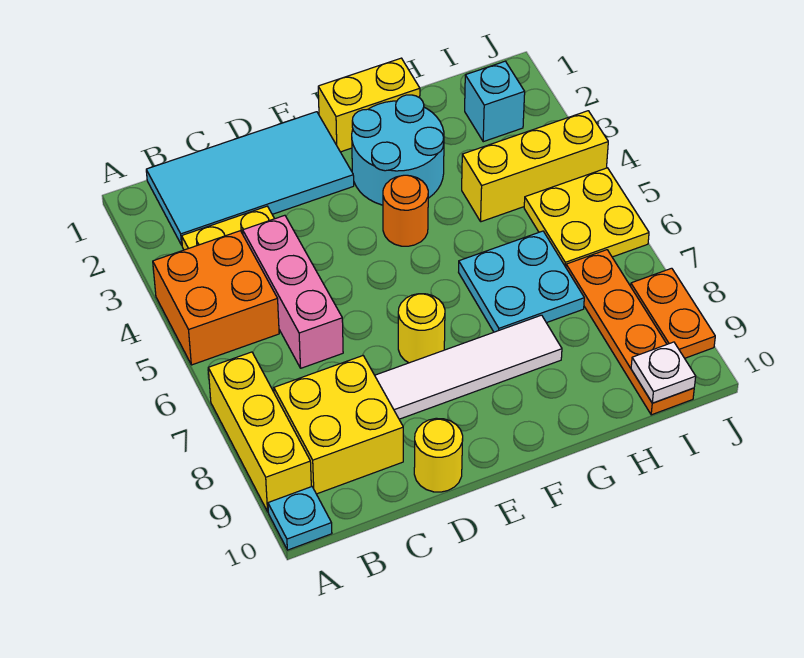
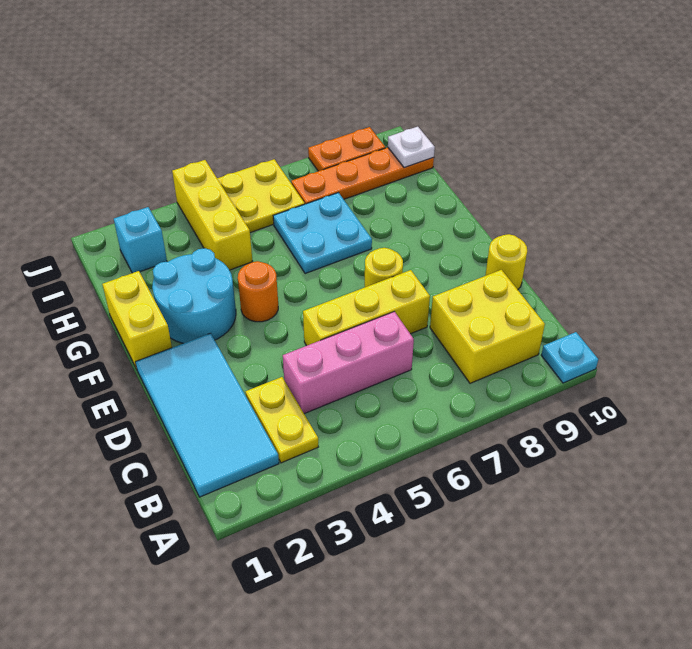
orange brick A4:B5 level 1 -> none
yellow brick A7:A9 level 1 -> yellow brick D5:D7 level 1
white tile D8:G8 level 1 -> none

